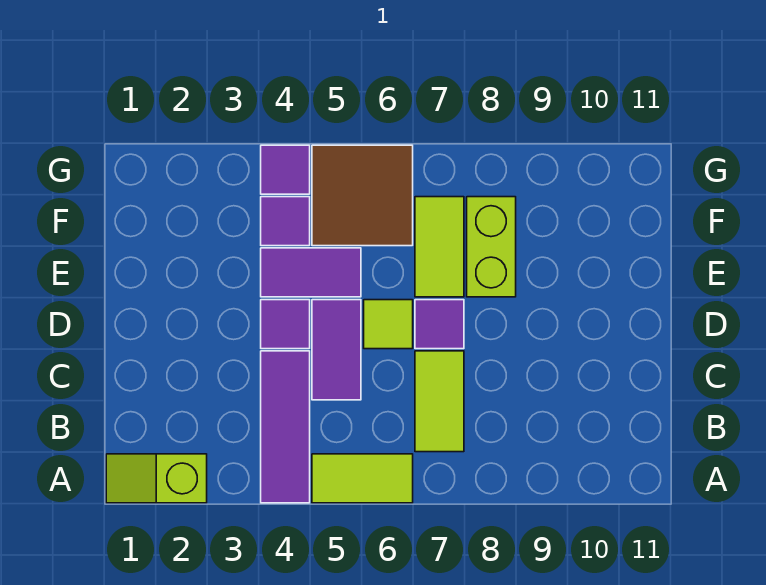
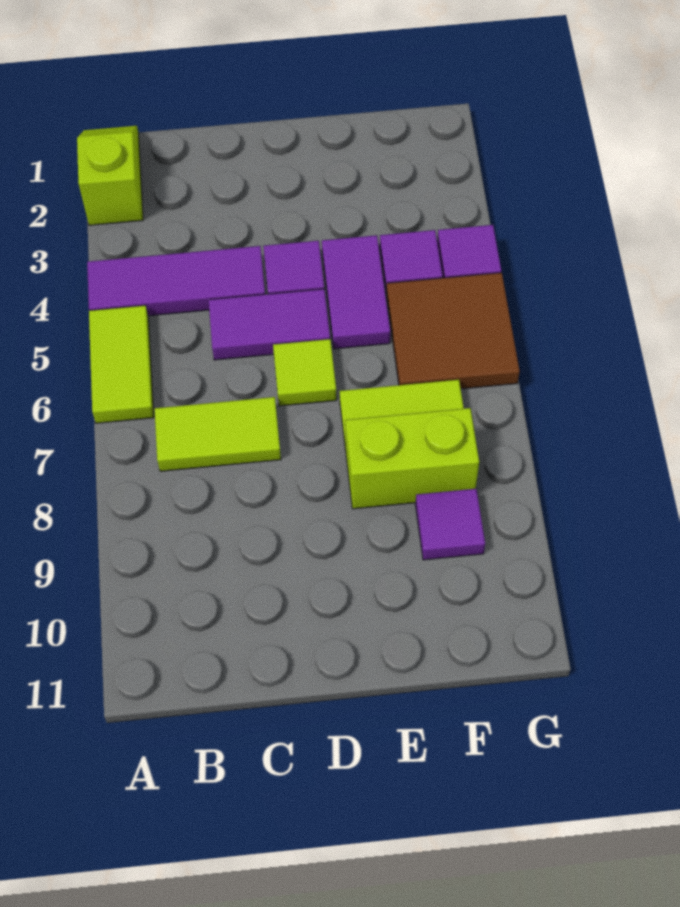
purple tile D7 level 1 -> purple tile F9 level 1

